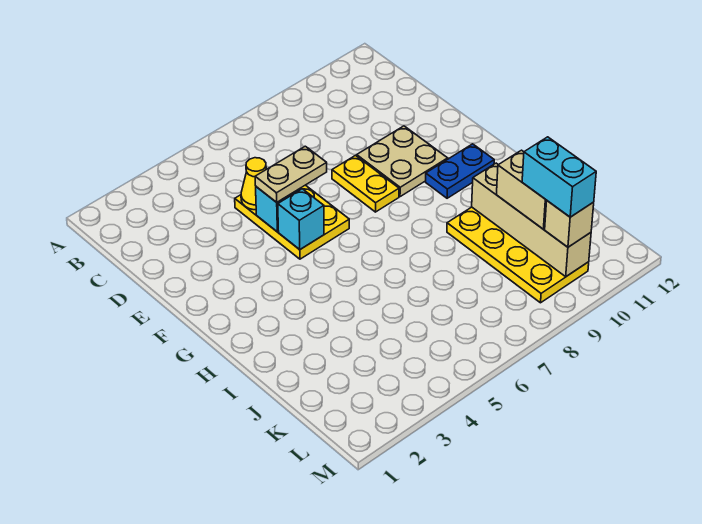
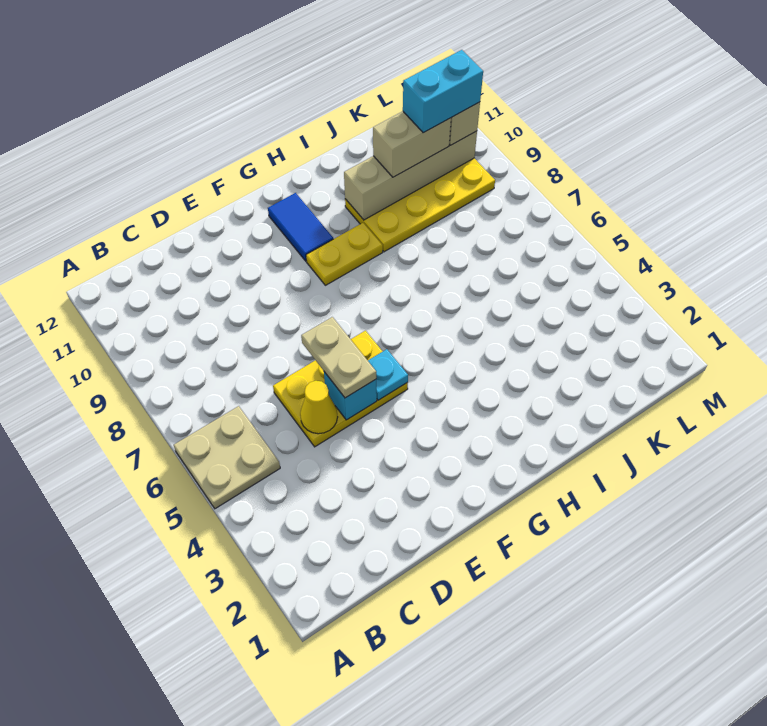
yellow plate E8:F8 level 1 -> yellow plate G9:H9 level 1
tan plate E9:F10 level 1 -> tan plate A5:B6 level 1
cyan brick F5 level 2 -> cyan plate F5 level 2
blue plate G10:G11 level 1 -> blue tile G10:G11 level 1

